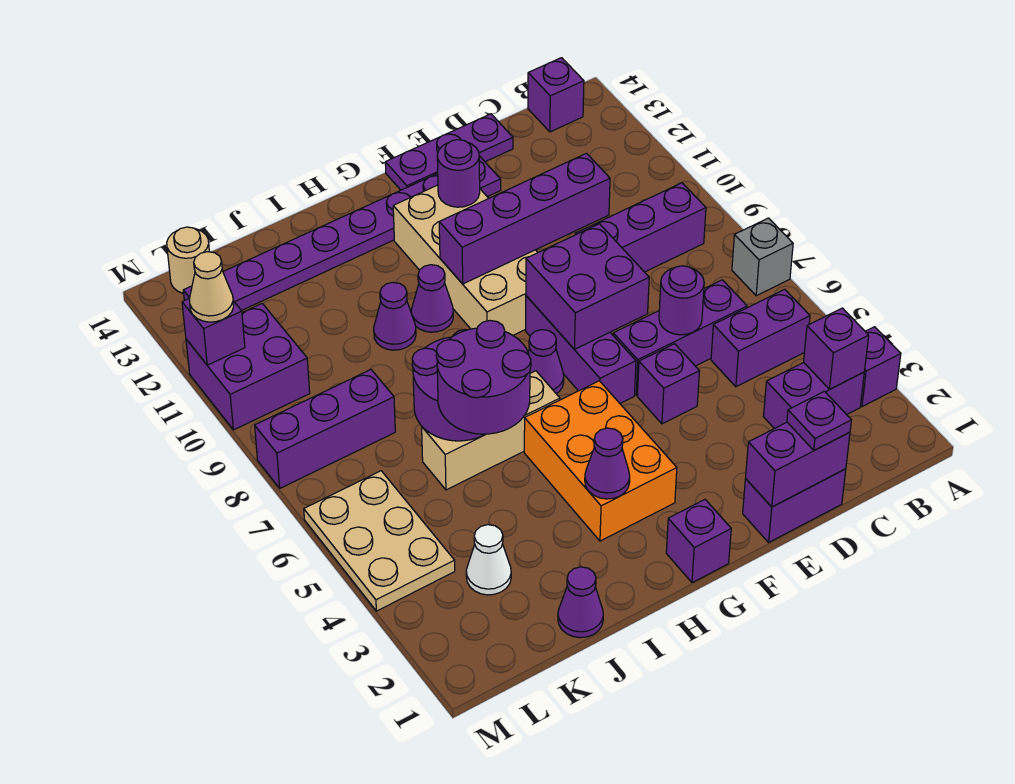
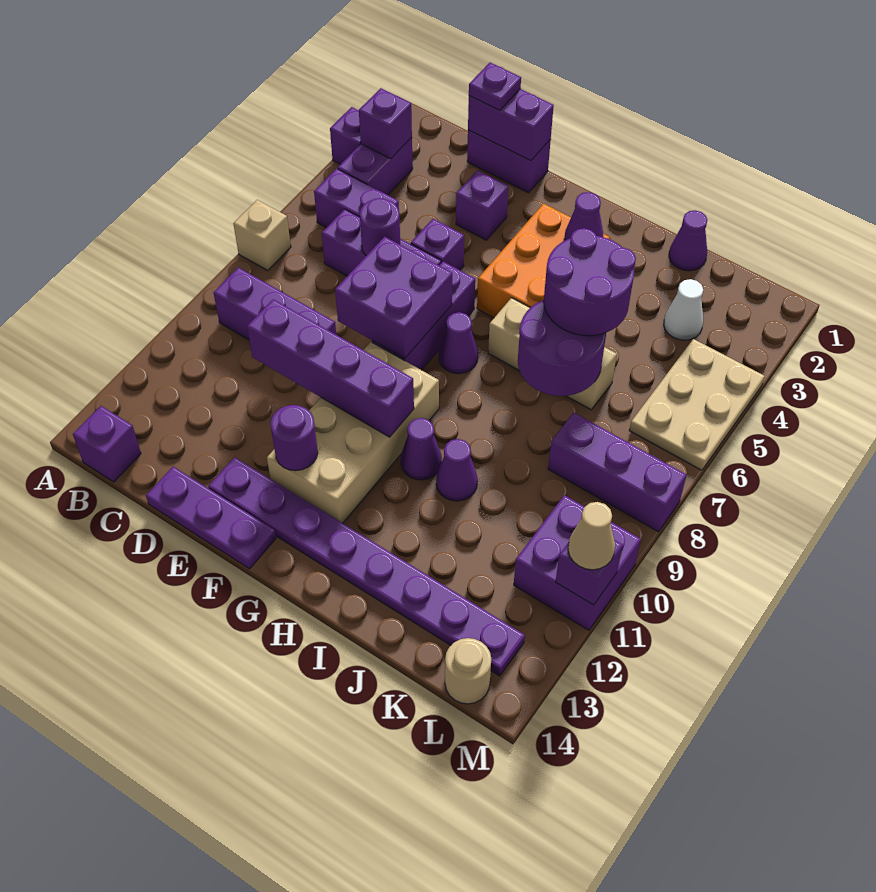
grey brick A7 level 1 -> tan brick A7 level 1
purple brick B3:C3 level 1 -> purple brick B3:B4 level 1
purple brick G1 level 1 -> purple brick E3 level 1

